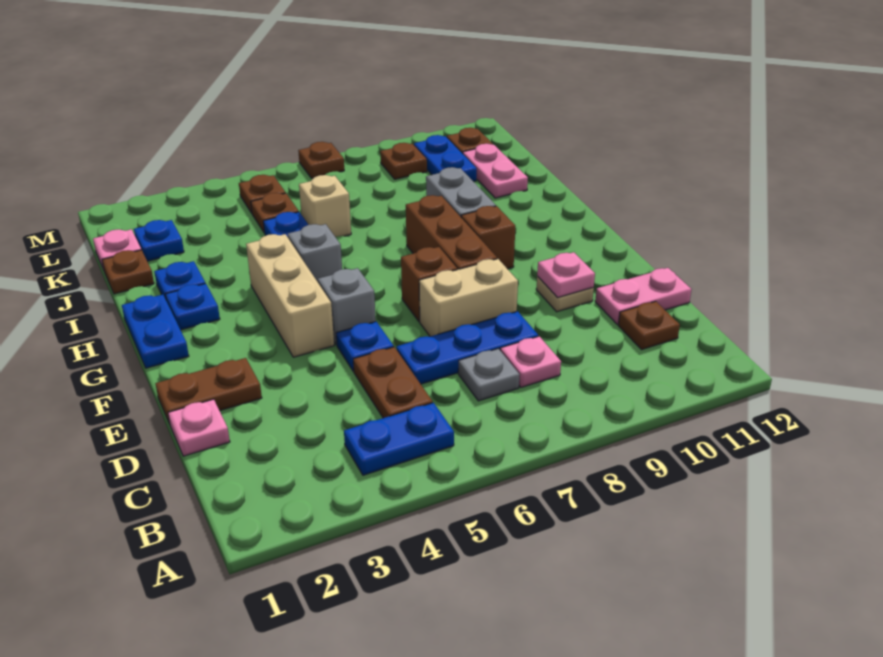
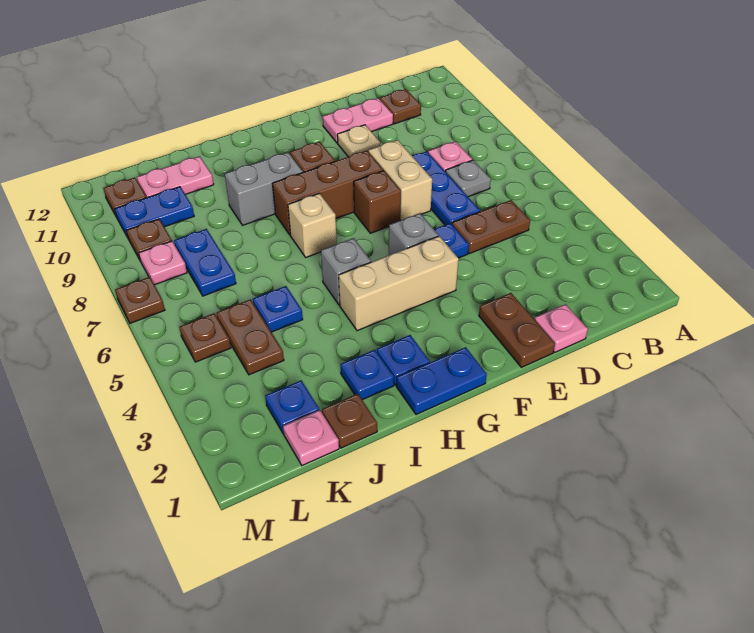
blue plate B4:B5 level 1 -> blue plate K7:K8 level 1
pink plate D11:D12 level 1 -> pink plate D11:E11 level 1
pink plate E10 level 2 -> pink plate L8 level 1
tan brick J6 level 1 -> tan brick H7 level 1
brown plate K5 level 1 -> brown plate K4:K5 level 1

